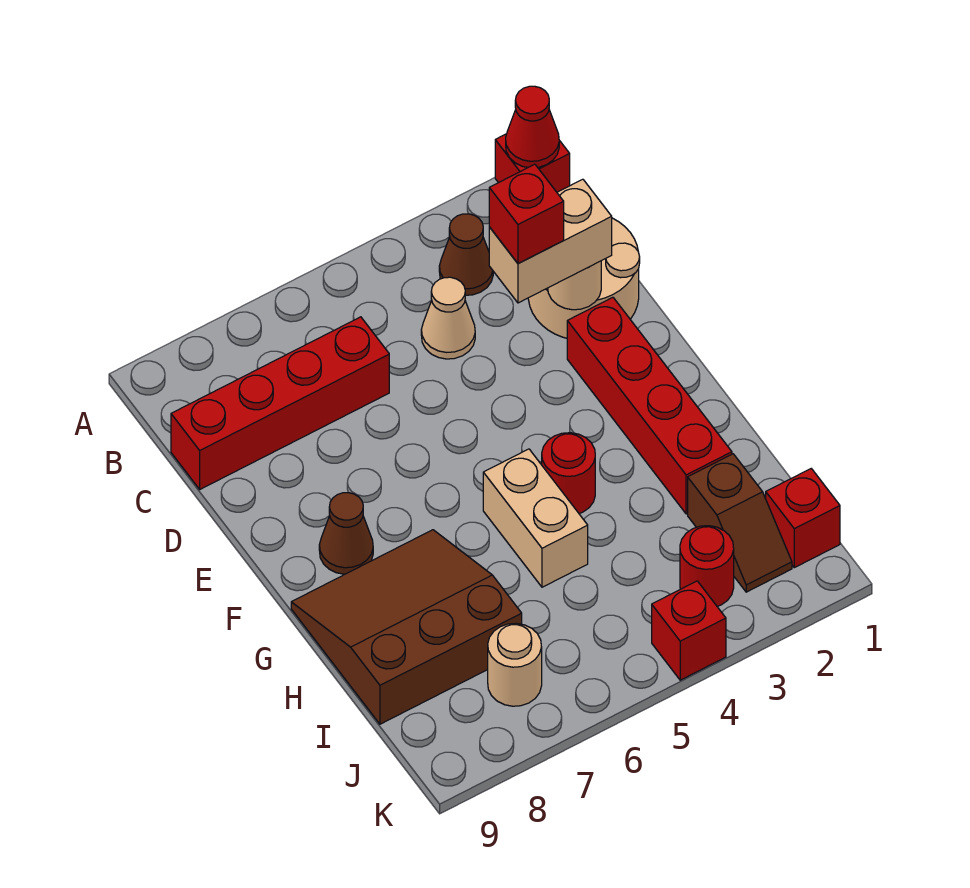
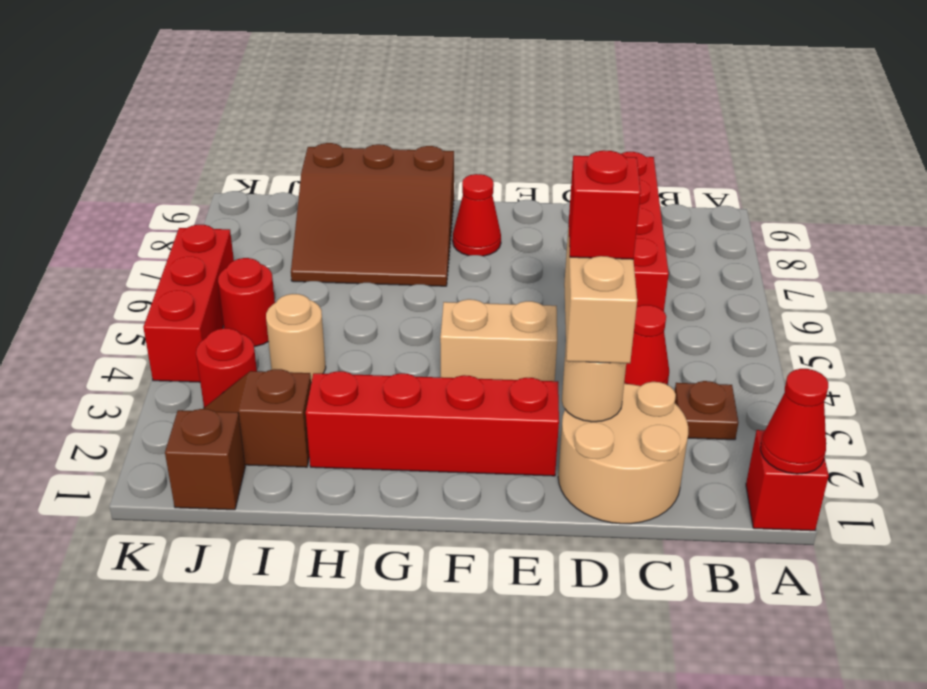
brown cone B3 level 1 -> brown plate B3 level 1
tan cone C4 level 1 -> red cone C4 level 1
brown cone F8 level 1 -> red cone F8 level 1
red round brick G4 level 1 -> red round brick J5 level 1
tan brick G5:H5 level 1 -> tan brick E4:F4 level 1
brown slope G7:I9 level 1 top I -> brown slope G7:I9 level 1 top 9
red brick J1 level 1 -> brown brick J1 level 1
tan round brick J7 level 1 -> tan round brick I4 level 1
red brick K4 level 1 -> red brick K4:K6 level 1

